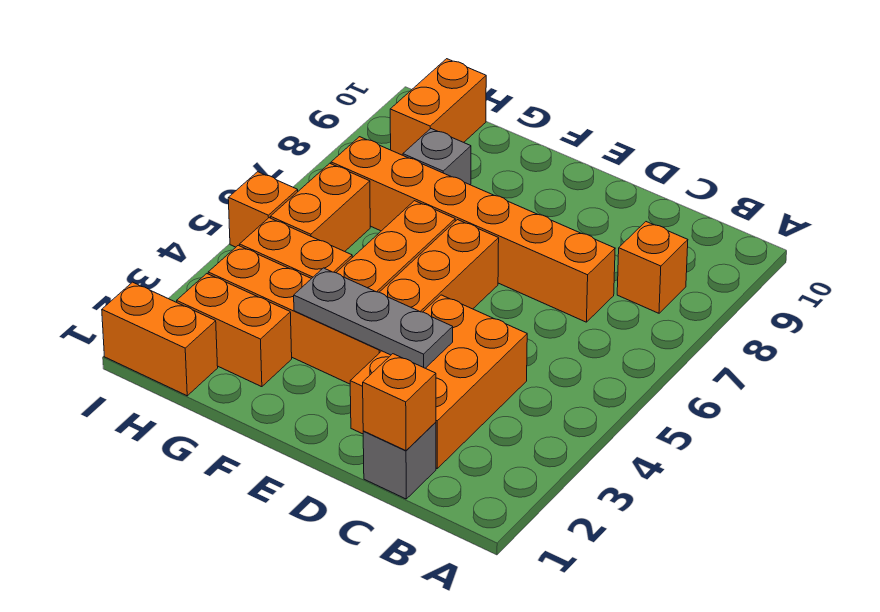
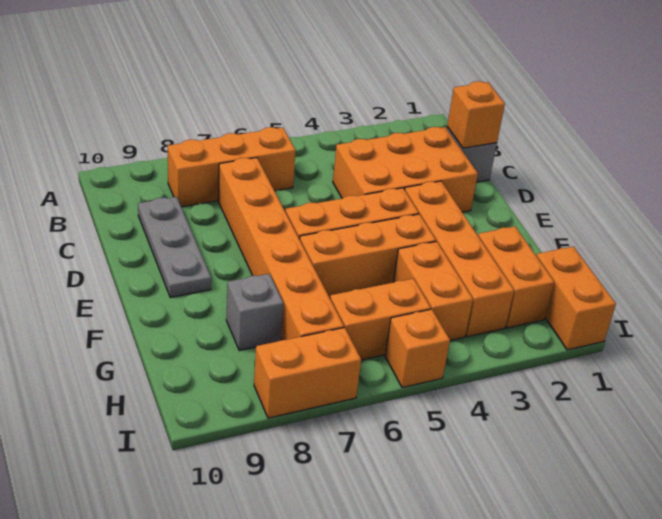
orange brick B8 level 1 -> orange brick B6:B8 level 1
grey plate D3:F3 level 2 -> grey plate C9:E9 level 1
orange brick H9:H10 level 1 -> orange brick I7:I8 level 1

